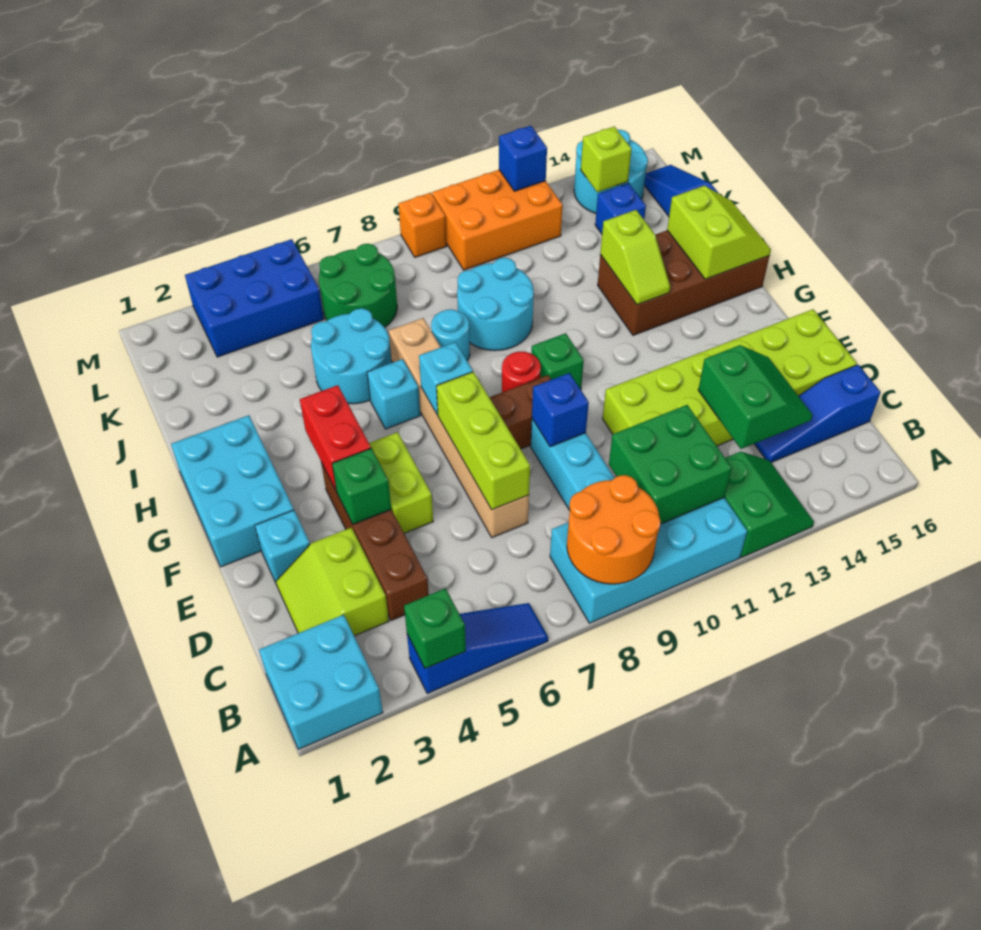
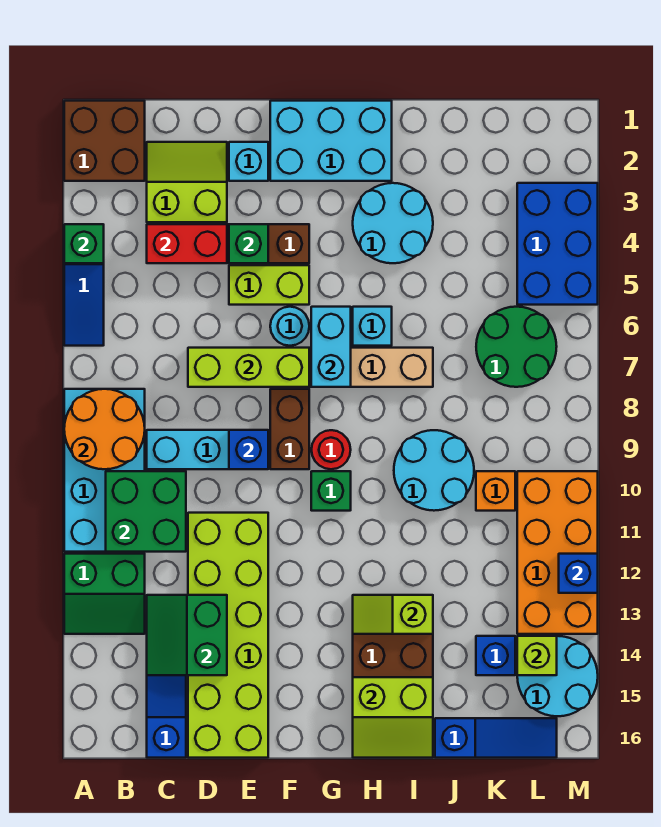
cyan brick A1:B2 level 1 -> brown brick A1:B2 level 1
green slope C13:D14 level 2 top 13 -> green slope C13:D14 level 2 top D
red brick F4:G4 level 2 -> red brick C4:D4 level 2
cyan brick G7 level 2 -> cyan brick G6:G7 level 2
cyan round brick I5:J6 level 1 -> cyan round brick H3:I4 level 1
cyan round brick I8 level 1 -> cyan round brick F6 level 1
orange brick L10:M12 level 1 -> orange brick L10:M13 level 1
orange brick M9 level 1 -> orange brick K10 level 1

